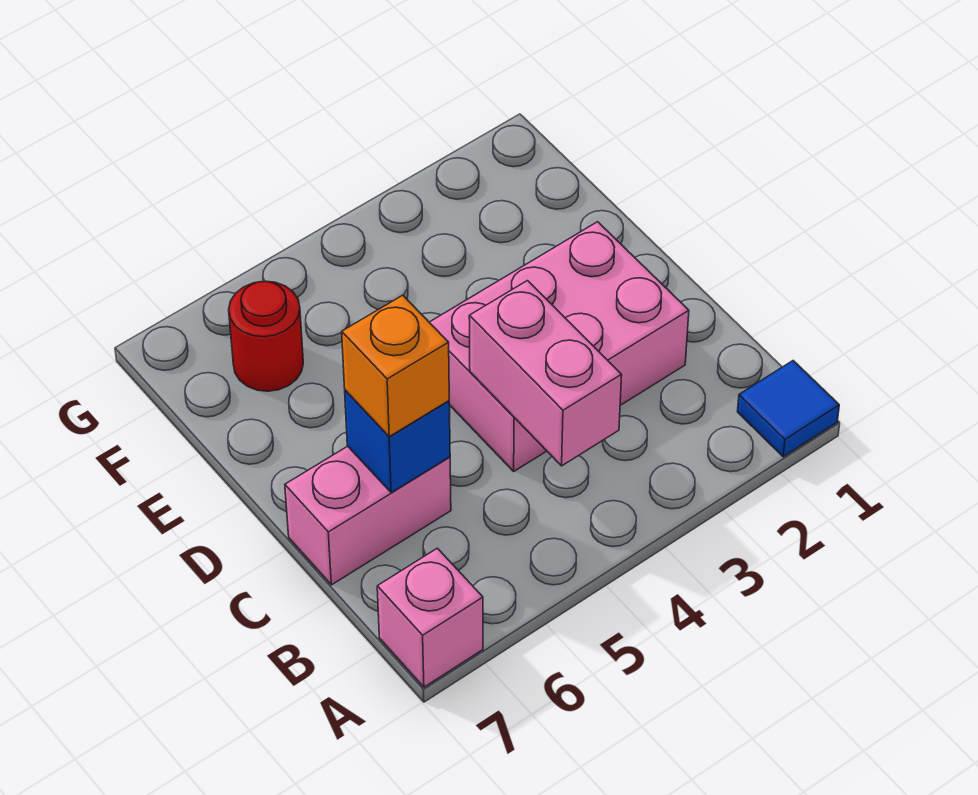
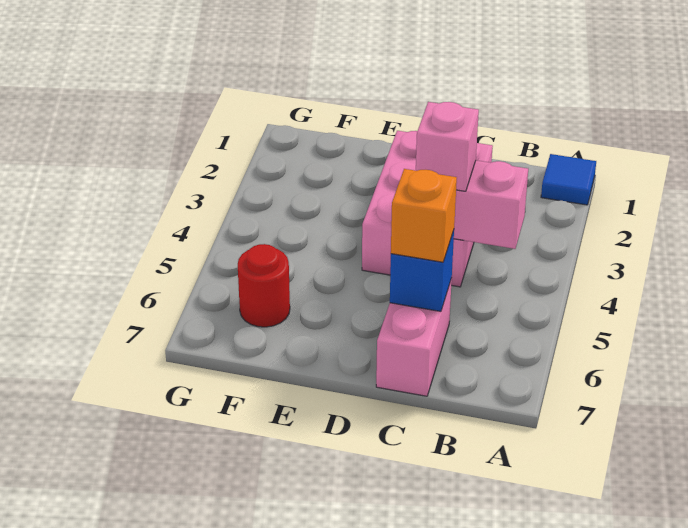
pink brick A7 level 1 -> pink brick C4 level 3

